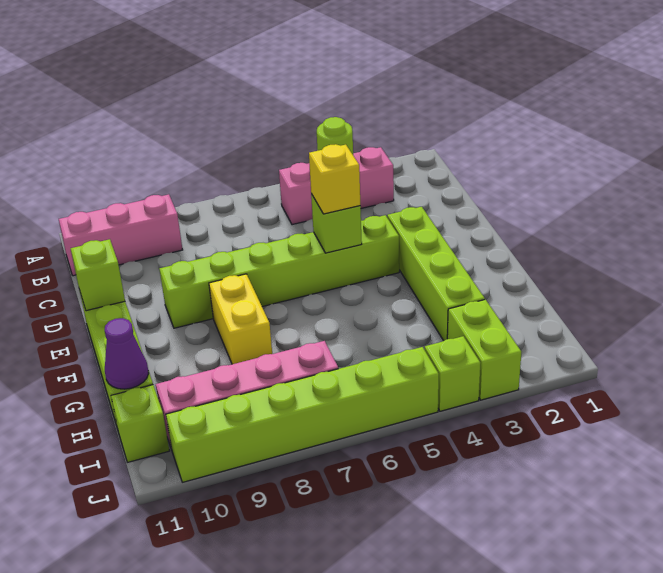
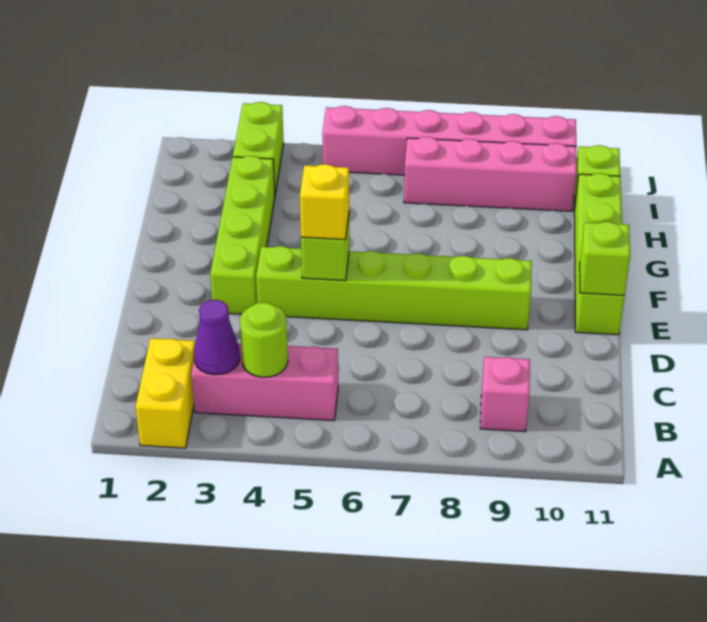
pink brick B9:B11 level 1 -> pink brick B9 level 1
yellow brick F8:G8 level 1 -> yellow brick A2:B2 level 1
purple cone H11 level 2 -> purple cone B3 level 2
lime brick J4 level 1 -> none
lime brick J5:J10 level 1 -> pink brick J5:J10 level 1

